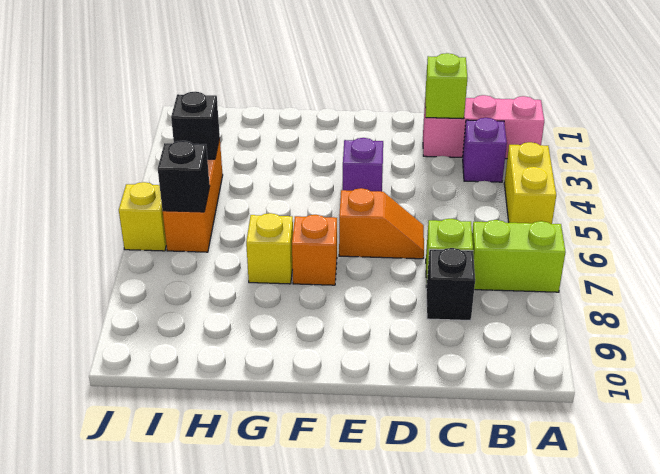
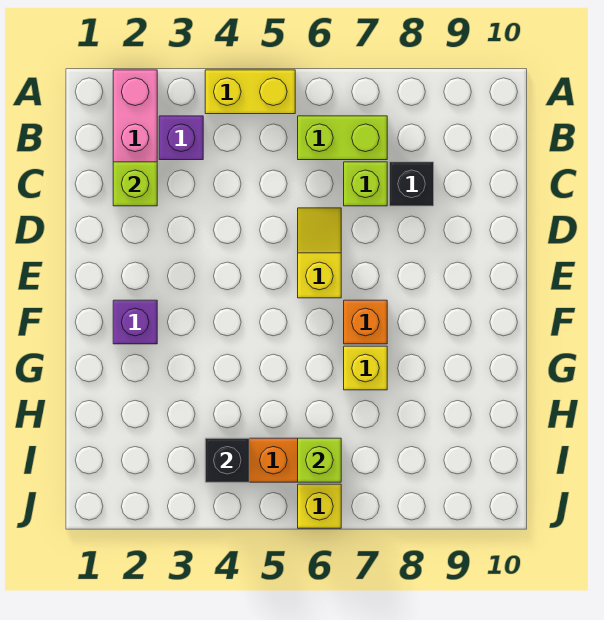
lime brick A7:B7 level 1 -> lime brick B6:B7 level 1
orange slope D6:E6 level 1 top E -> yellow slope D6:E6 level 1 top E
purple brick E4 level 1 -> purple brick F2 level 1
black brick I6 level 2 -> lime brick I6 level 2

